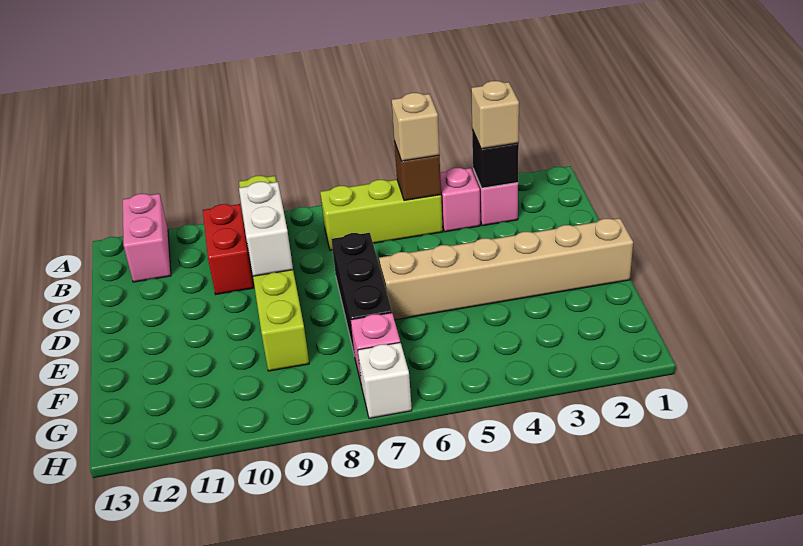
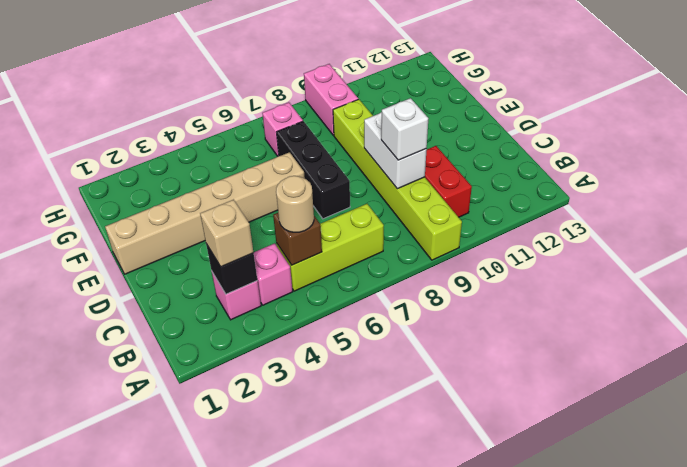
pink brick A12:B12 level 1 -> pink brick G9:H9 level 1
tan brick B5 level 3 -> tan round brick B5 level 3
white brick H7 level 1 -> white brick C9 level 3

